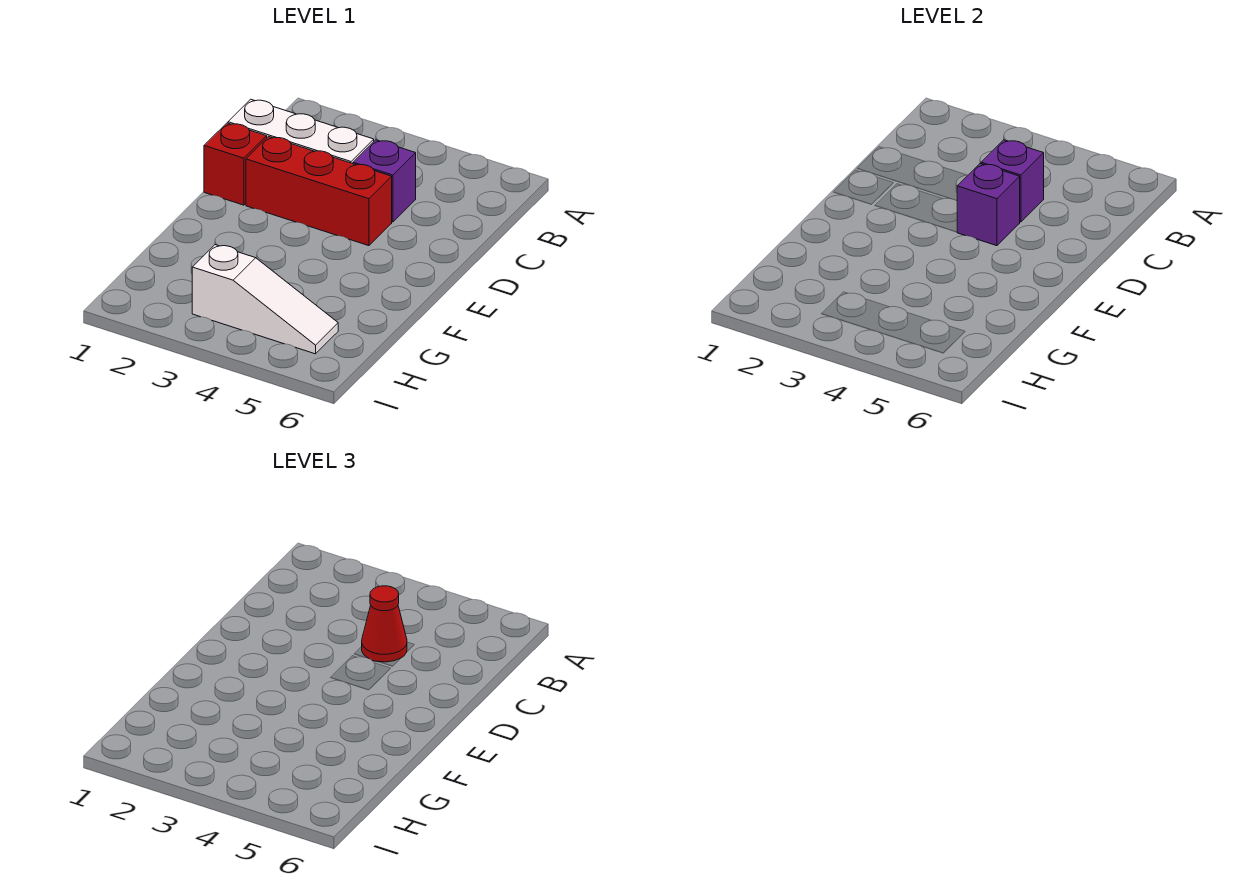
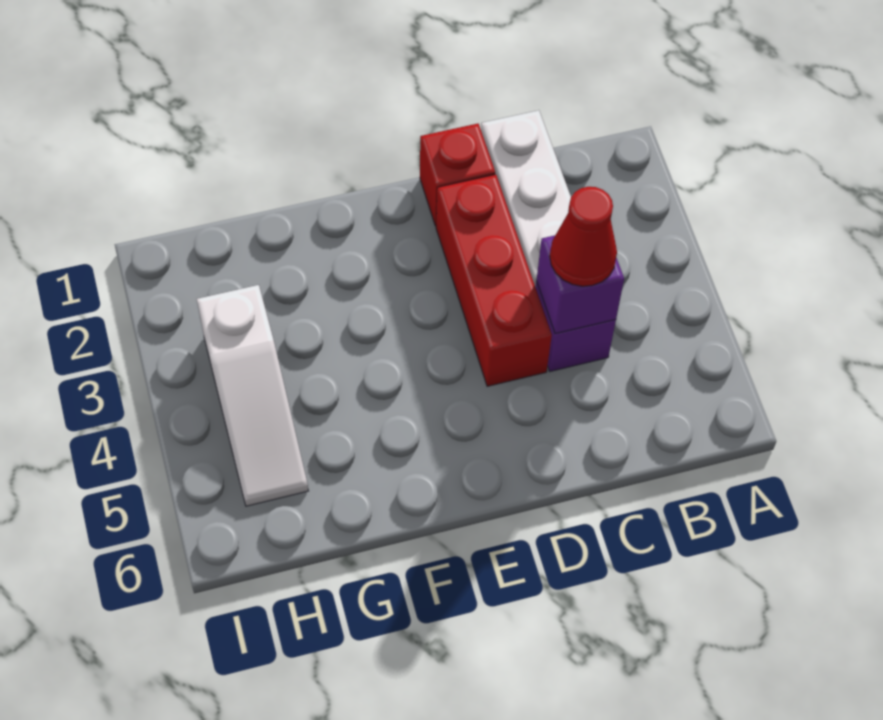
purple brick D4 level 2 -> none

